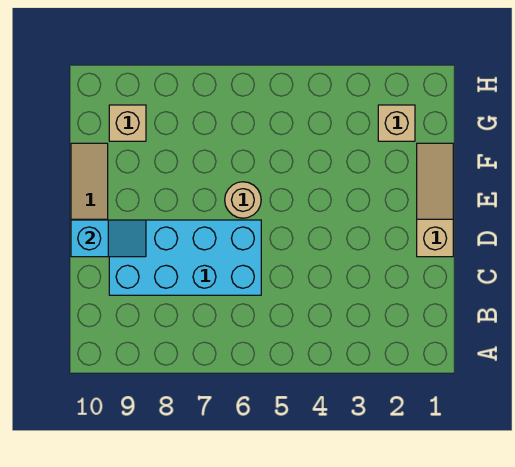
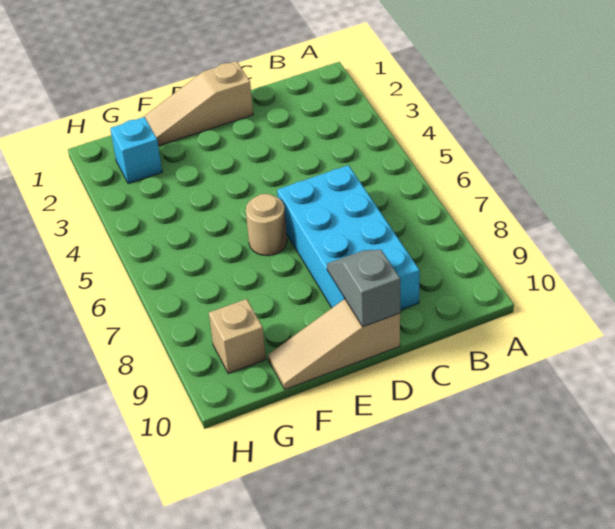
cyan slope D9:D10 level 2 top 10 -> grey slope D9:D10 level 2 top 10
tan brick G2 level 1 -> cyan brick G2 level 1

